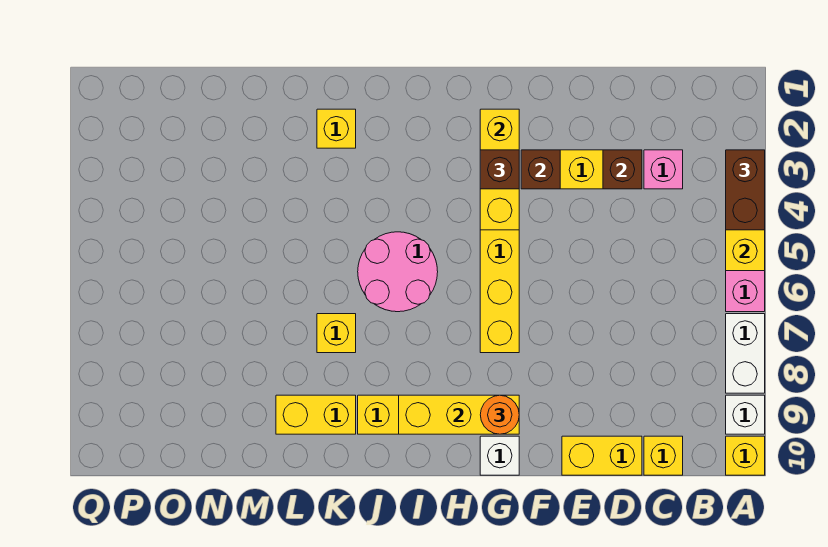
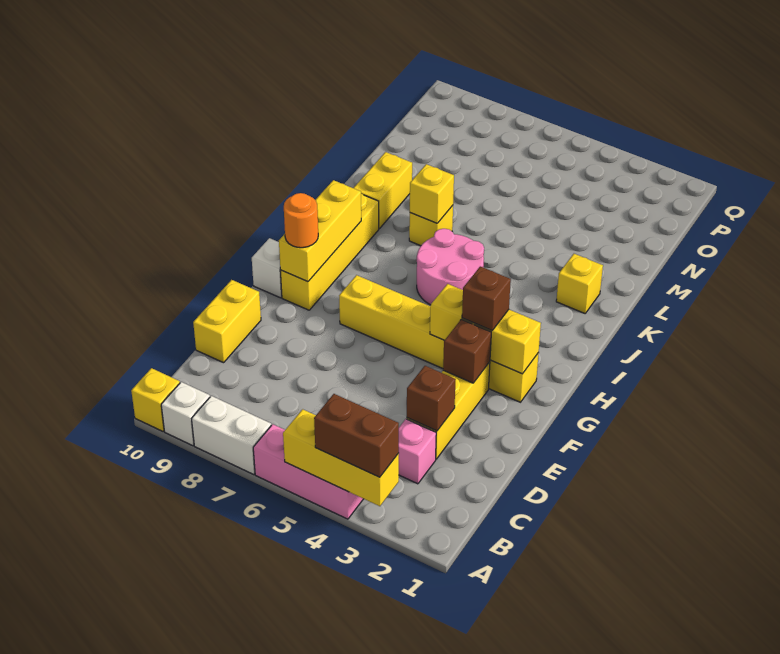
yellow brick C10 level 1 -> yellow brick K7 level 2

